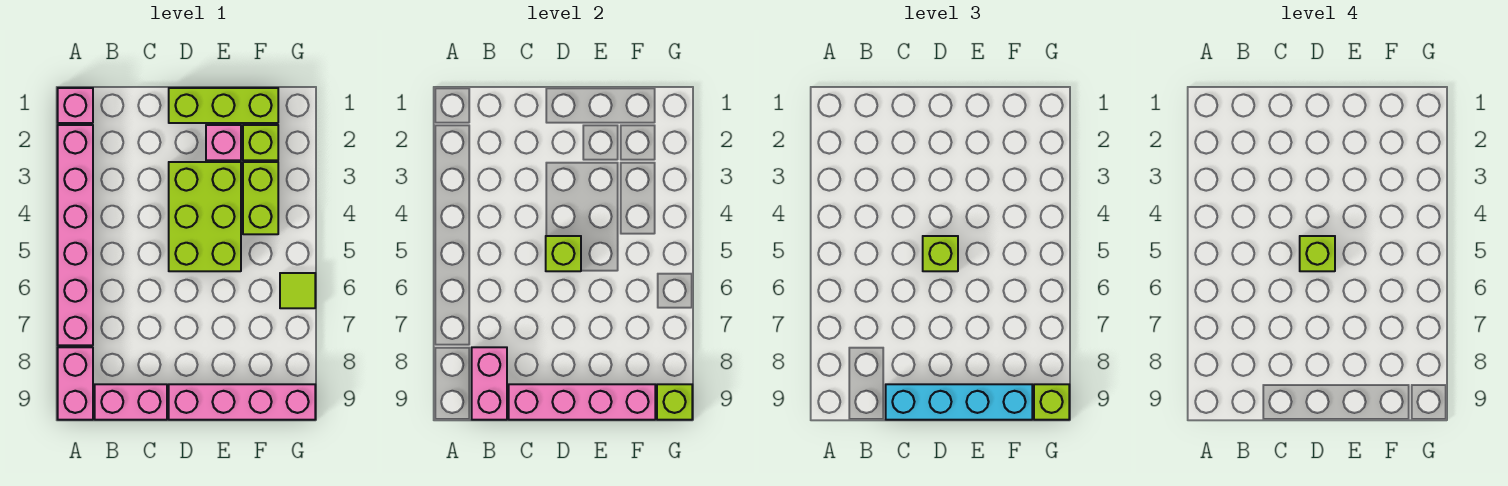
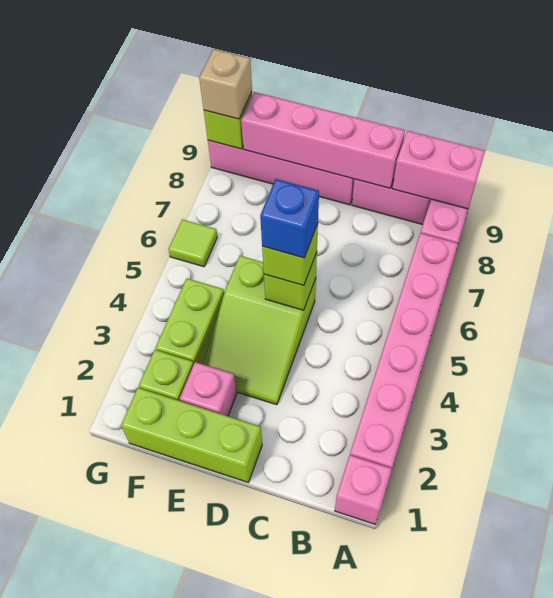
pink brick B8:B9 level 2 -> pink brick A9:B9 level 2
cyan brick C9:F9 level 3 -> none
lime brick D3:E5 level 1 -> lime slope D3:E5 level 1 top 5
lime brick D5 level 4 -> blue brick D5 level 4
lime brick G9 level 3 -> tan brick G9 level 3

